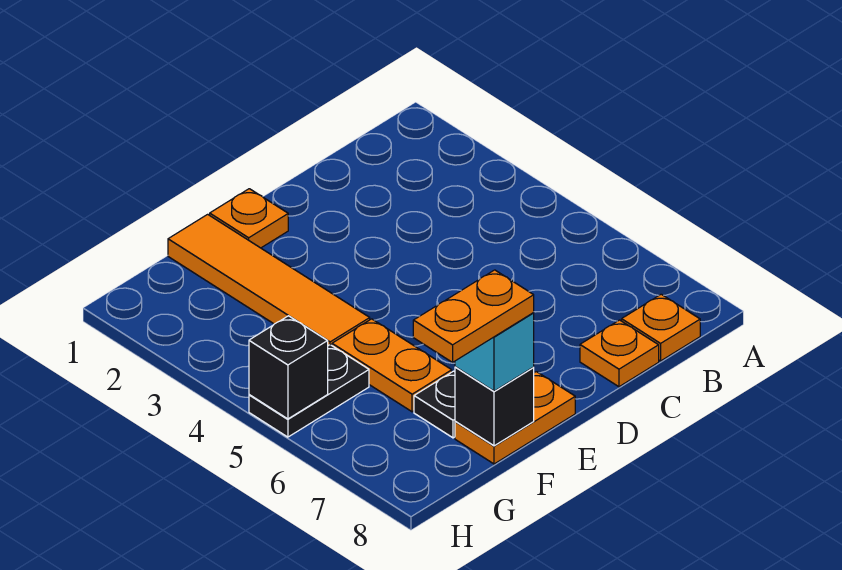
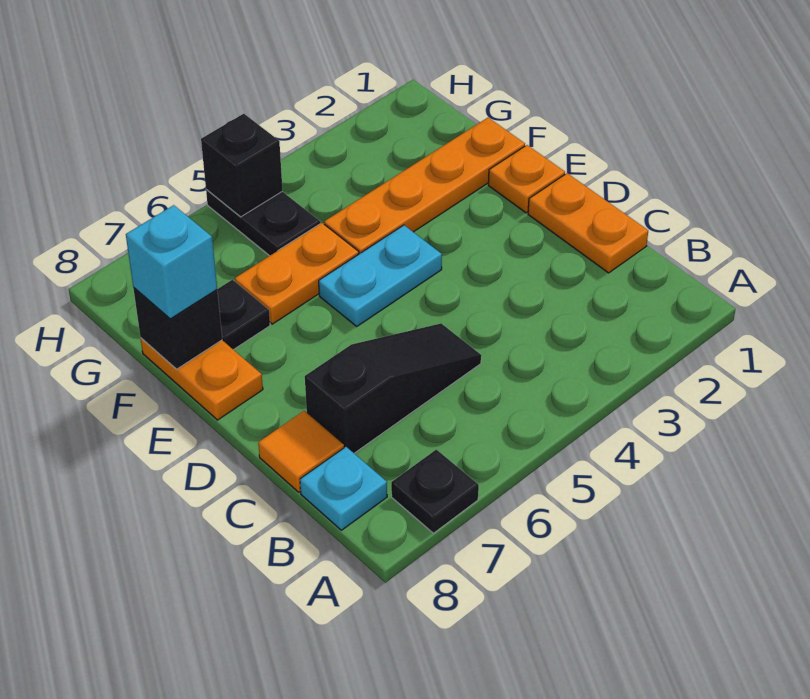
none -> black plate A7 level 1
orange plate B8 level 1 -> cyan plate B8 level 1
none -> black slope C5:C7 level 1 top 7
orange plate C8 level 1 -> orange tile C8 level 1
none -> cyan plate E4:E5 level 1
orange tile F1:F4 level 1 -> orange plate F1:F4 level 1
orange plate F8:G8 level 4 -> orange plate C1:D1 level 1

